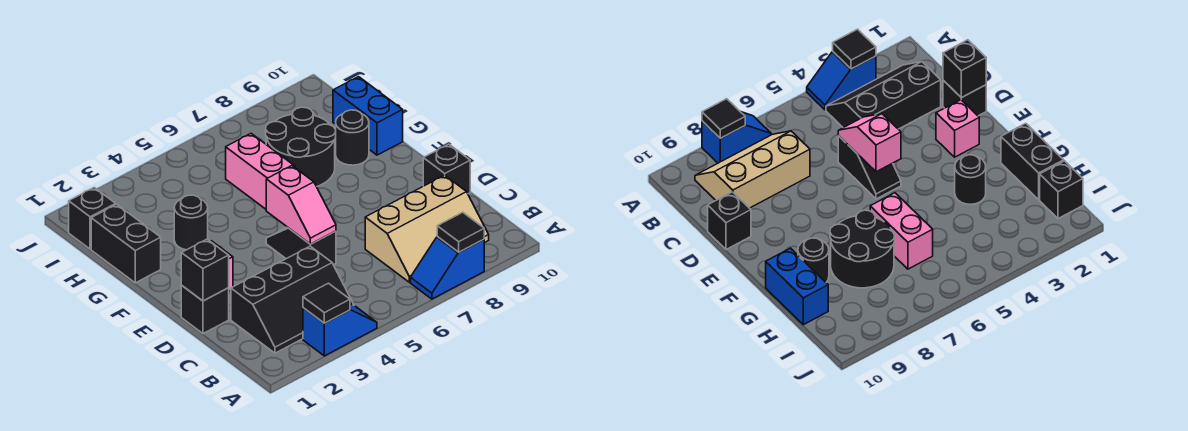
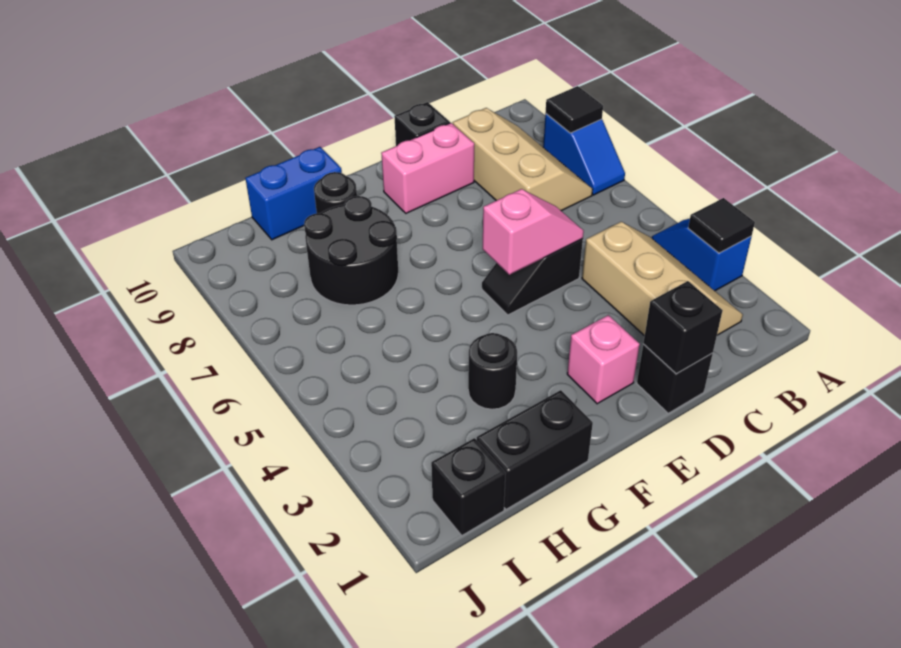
black slope B2:C4 level 1 top C -> tan slope B2:C4 level 1 top C
pink brick G6:H6 level 1 -> pink brick D9:E9 level 1

